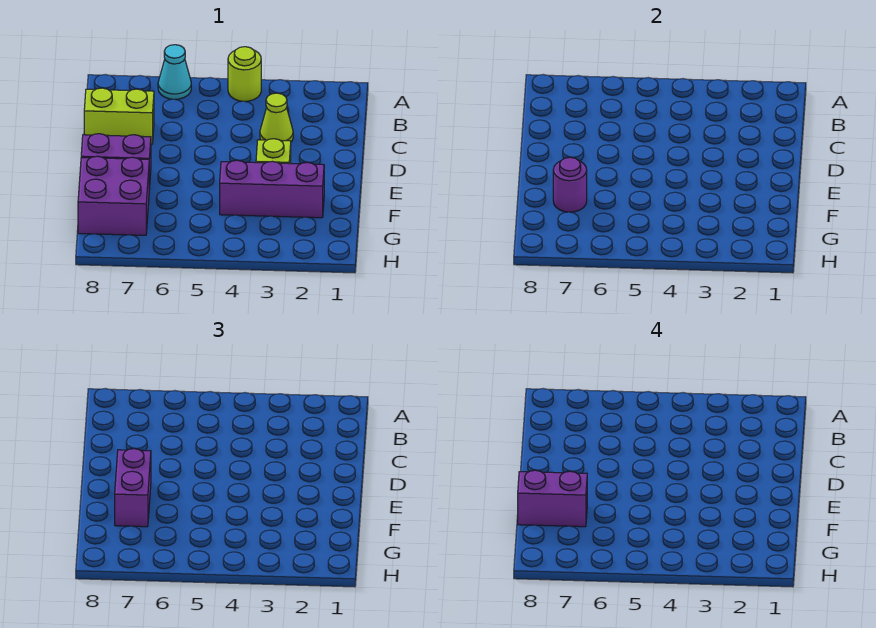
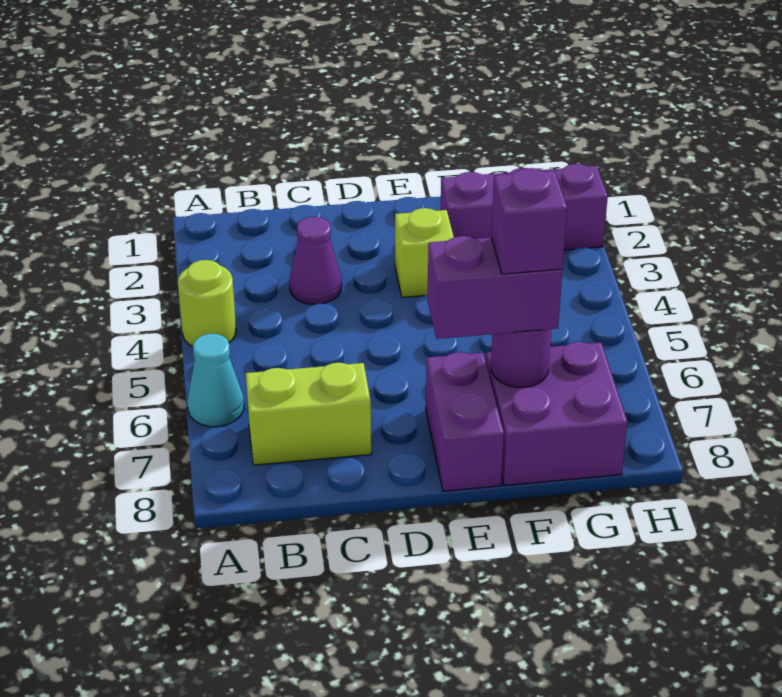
lime cone C3 level 1 -> purple cone C3 level 1
lime brick C7:C8 level 1 -> lime brick B7:C7 level 1
purple brick F2:F4 level 1 -> purple brick F2:H2 level 1
purple brick F7:F8 level 4 -> purple brick F7 level 4

